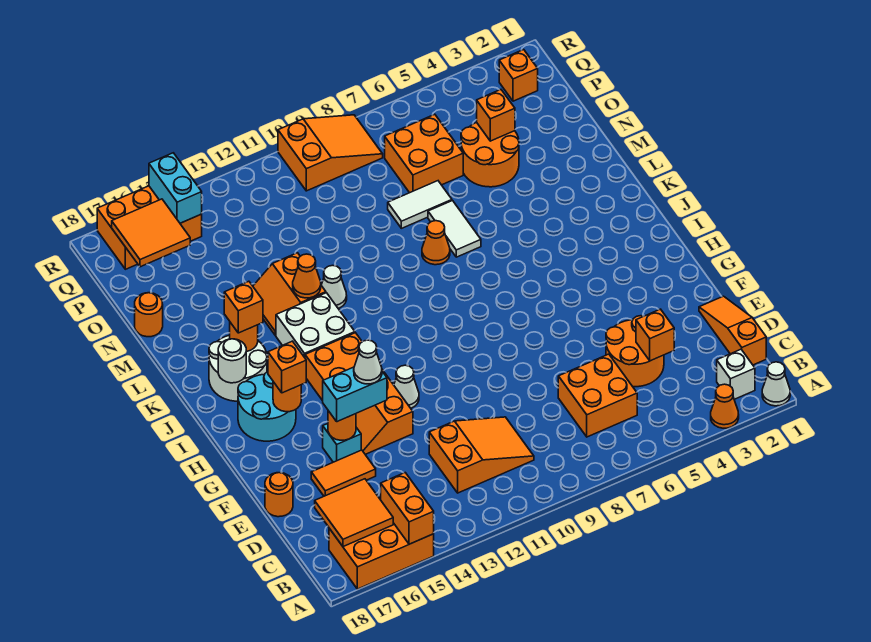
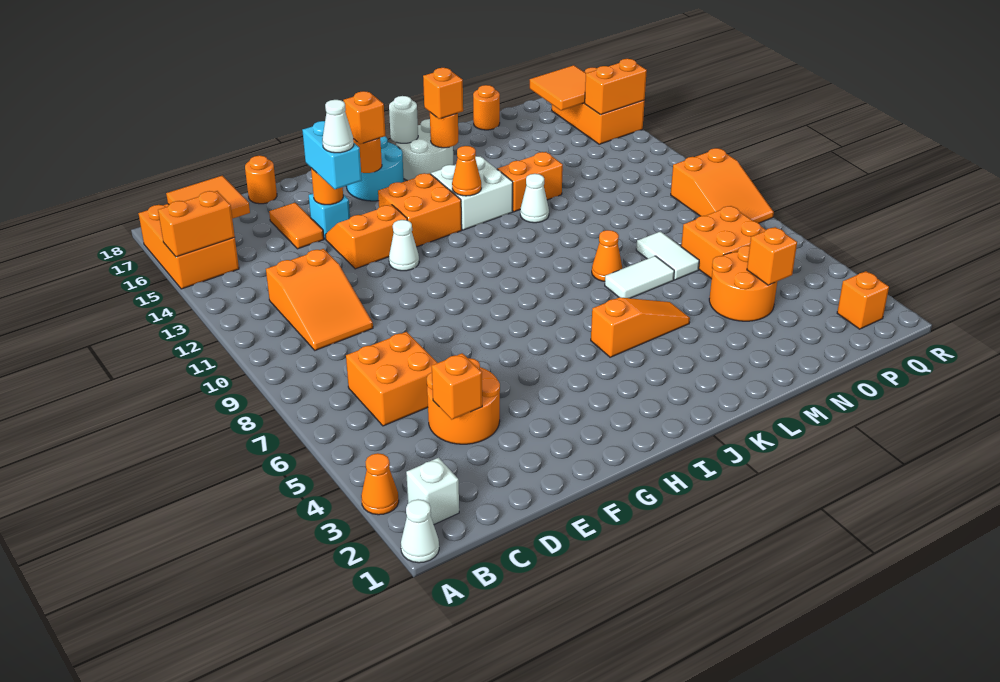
orange slope C1:E1 level 1 top C -> orange slope J5:L5 level 1 top J
orange cone L13 level 2 -> orange cone J13 level 2
cyan brick Q15:R15 level 2 -> orange brick Q15:R15 level 2

